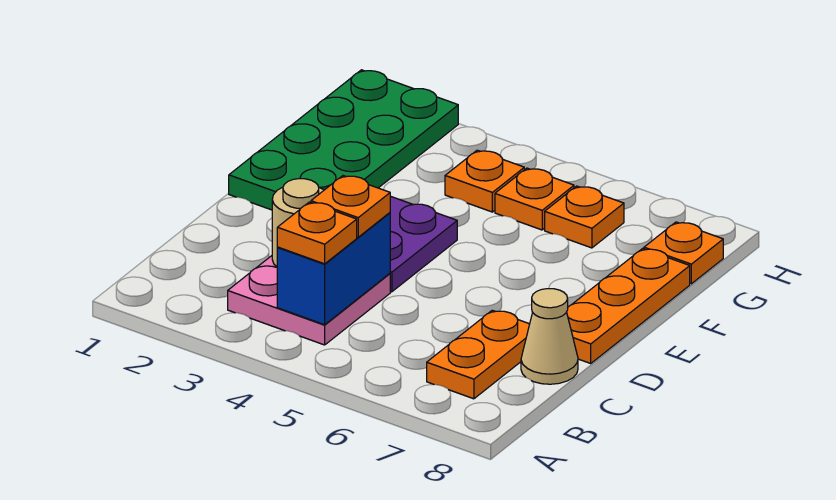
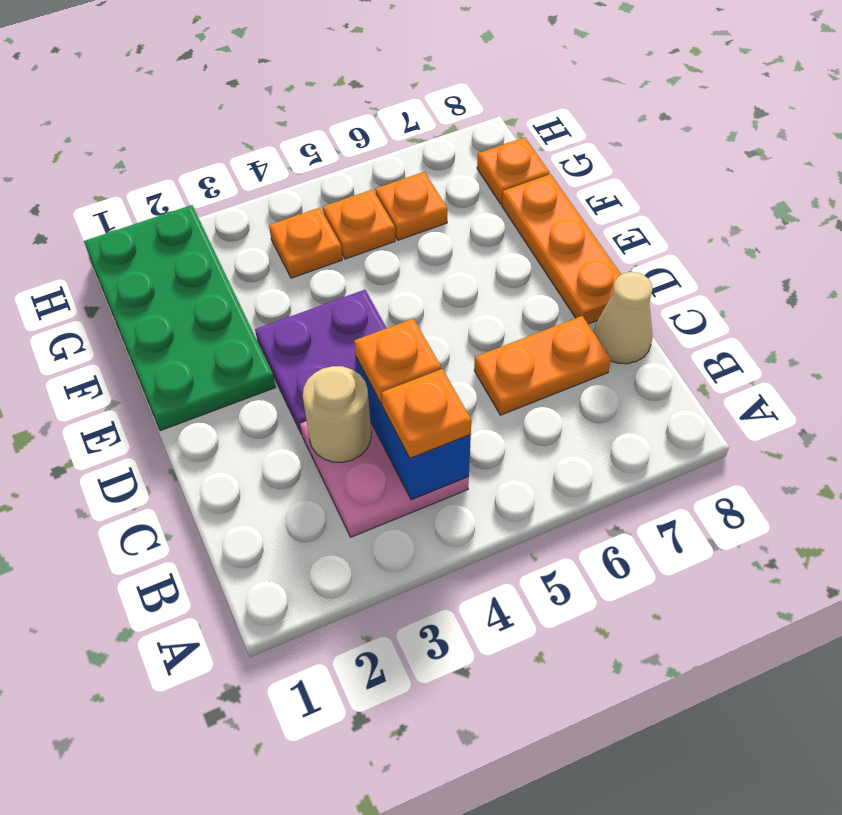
orange plate B7:C7 level 1 -> orange plate C6:C7 level 1

